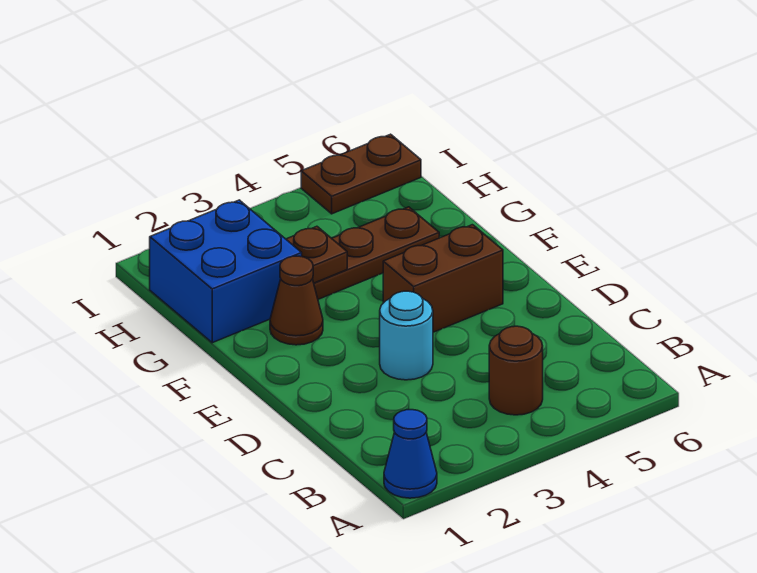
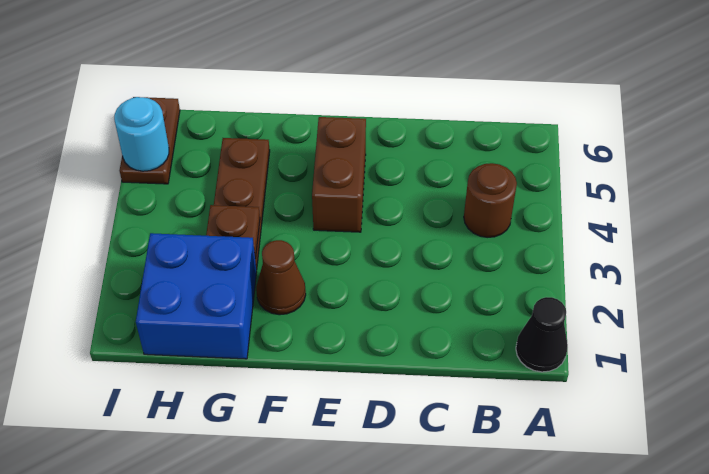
blue cone A1 level 1 -> black cone A1 level 1
cyan round brick D3 level 1 -> cyan round brick I5 level 2

